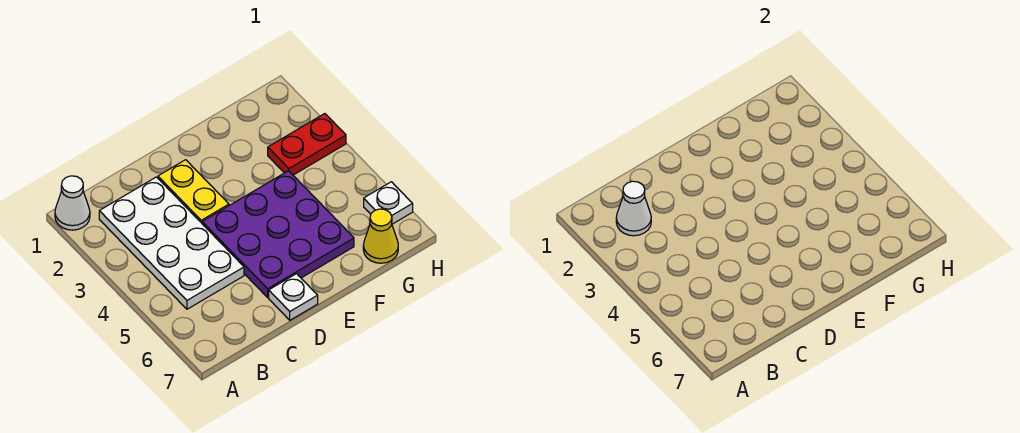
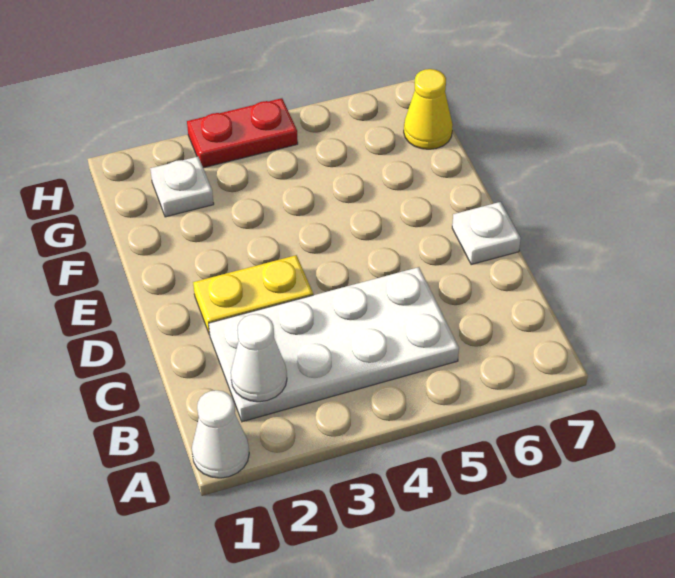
purple plate D4:F6 level 1 -> none
red plate G3:H3 level 1 -> red plate H3:H4 level 1
white plate H6 level 1 -> white plate G2 level 1

